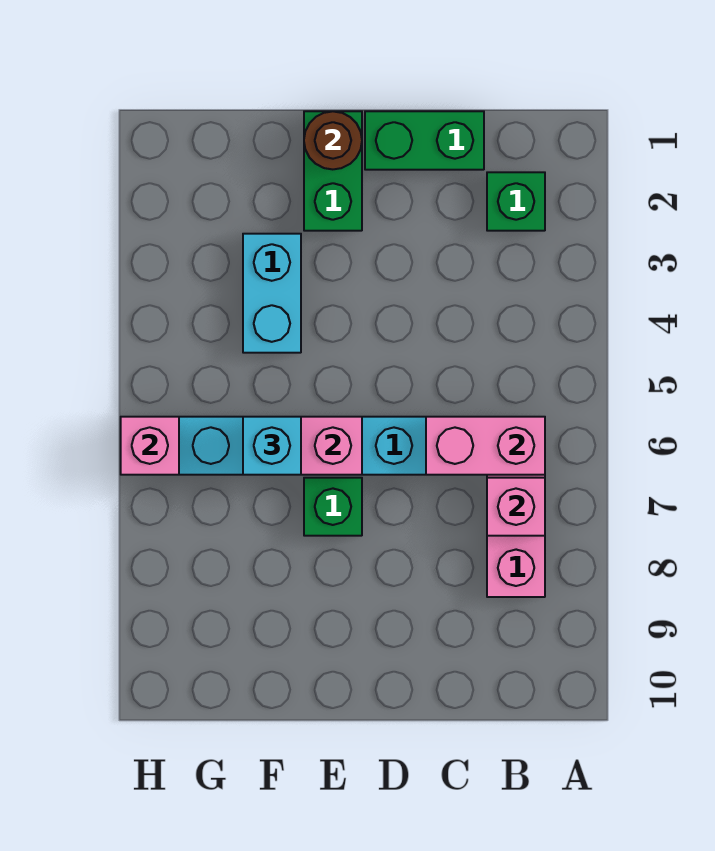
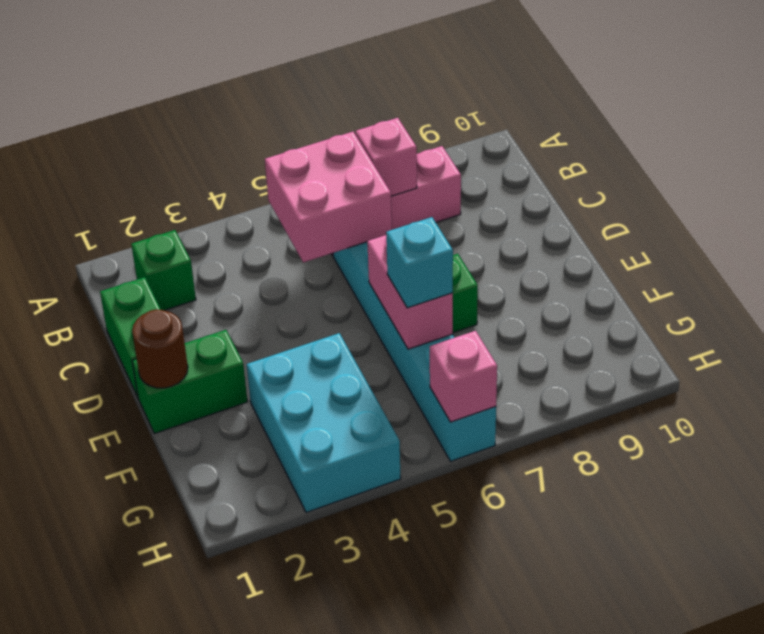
pink brick B6:C6 level 2 -> pink brick B5:C6 level 2
cyan brick F3:F4 level 1 -> cyan brick F3:H4 level 1

